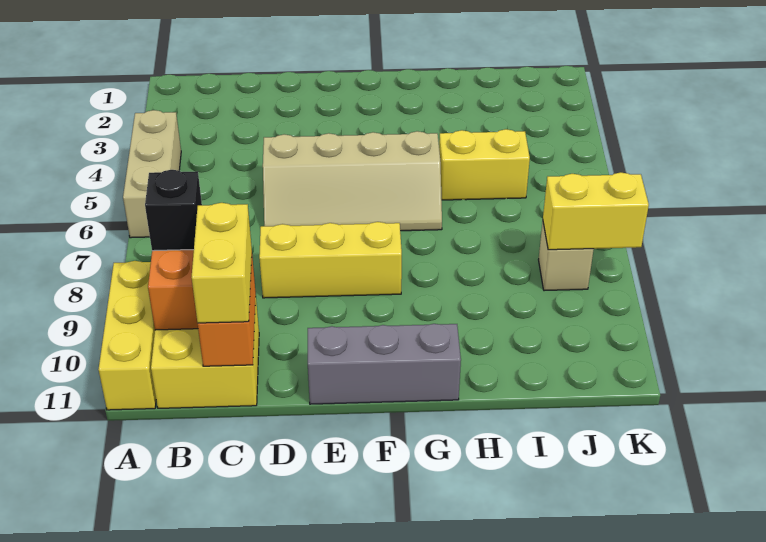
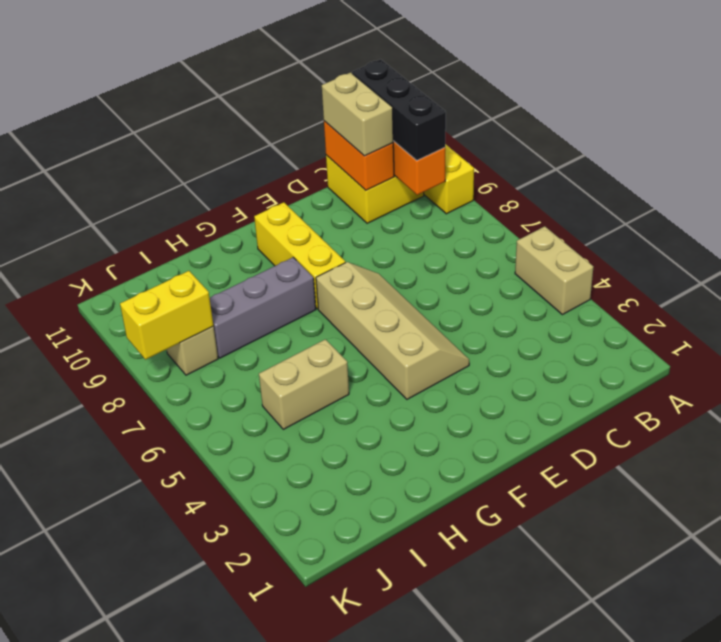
tan brick A4:A6 level 1 -> tan brick A4:A5 level 1
black brick B9 level 3 -> black brick B9:B11 level 3
yellow brick C10:C11 level 3 -> tan brick C10:C11 level 3
tan slope D5:G6 level 1 top 5 -> tan slope E4:F7 level 1 top F
yellow brick D8:F8 level 1 -> yellow brick F8:F10 level 1
grey brick E11:G11 level 1 -> grey brick G8:I8 level 1
yellow brick H5:I5 level 1 -> tan brick H5:I5 level 1

